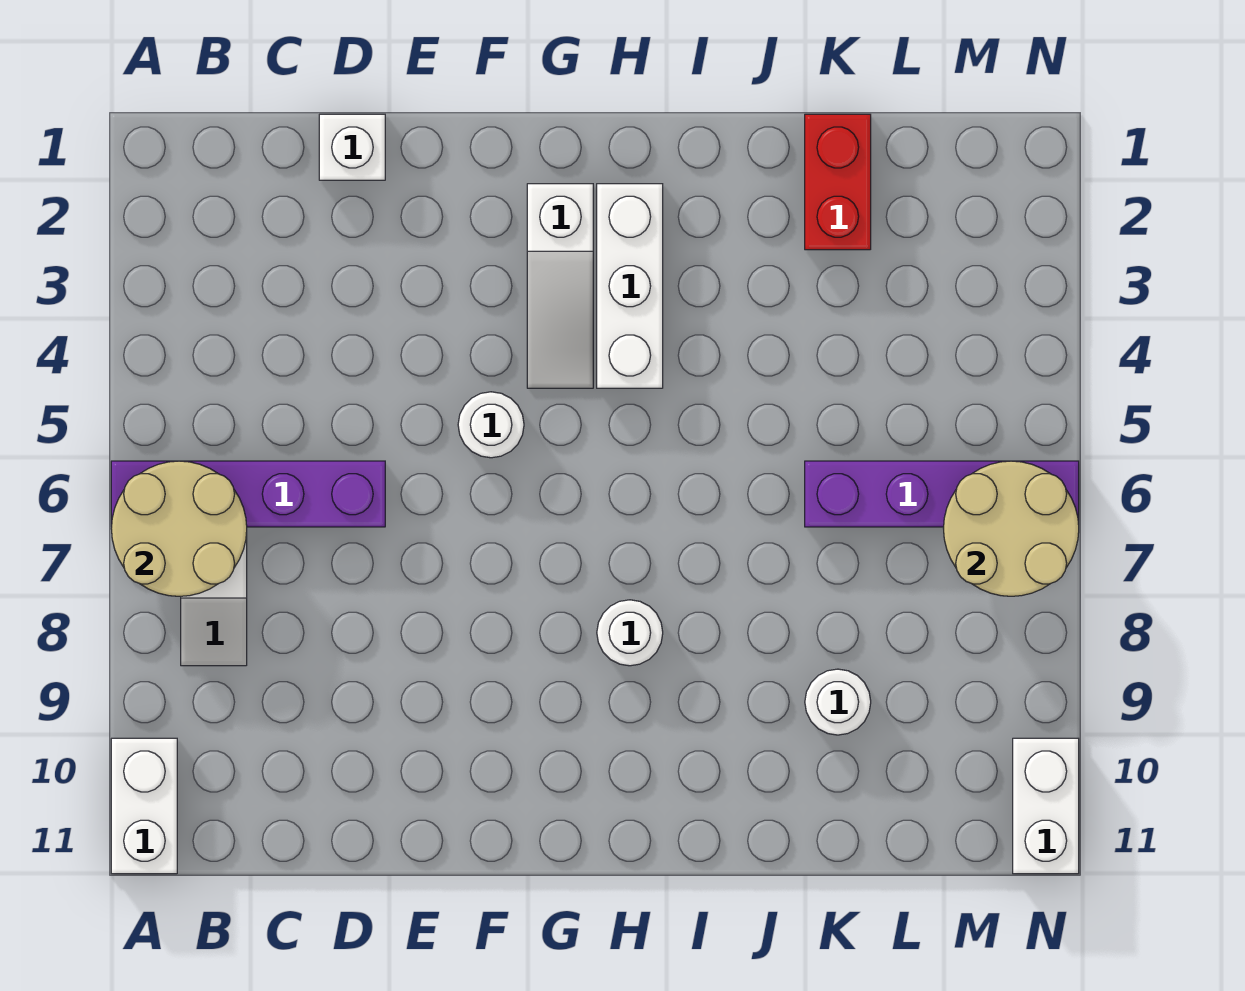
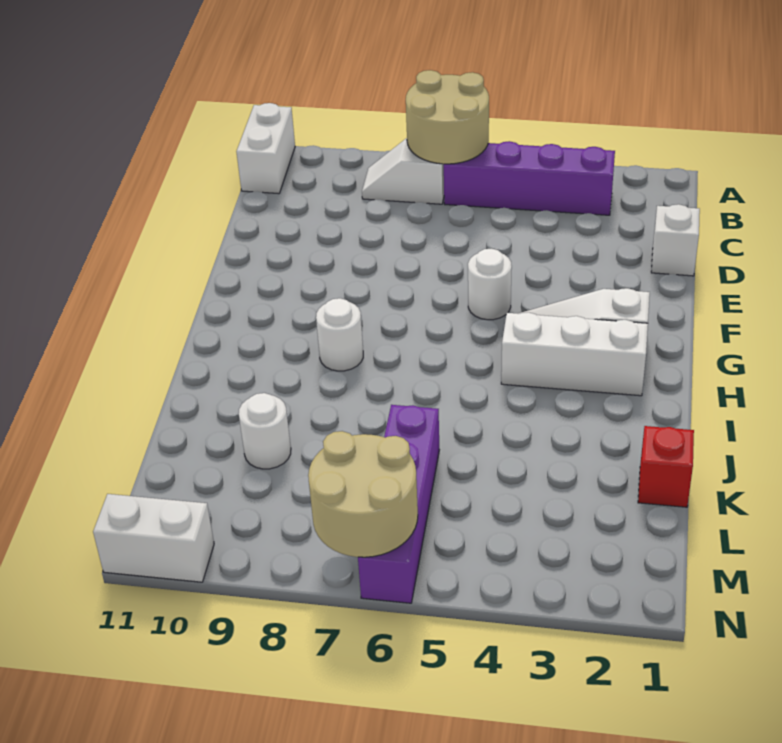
purple brick A6:D6 level 1 -> purple brick B3:B6 level 1
white brick A10:A11 level 1 -> white brick A11:B11 level 1
red brick K1:K2 level 1 -> red brick K1 level 1

